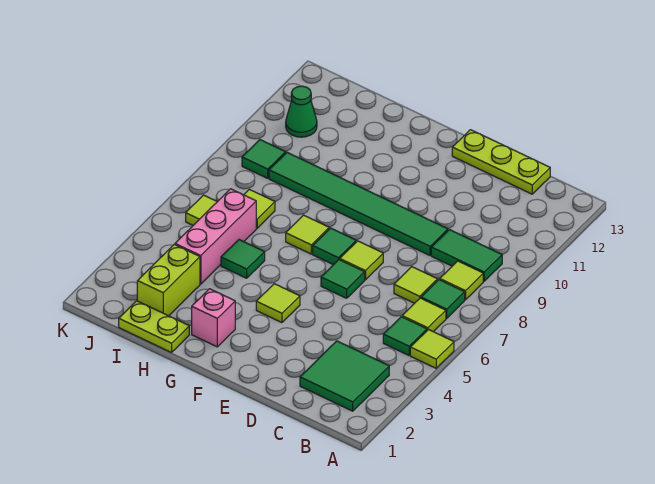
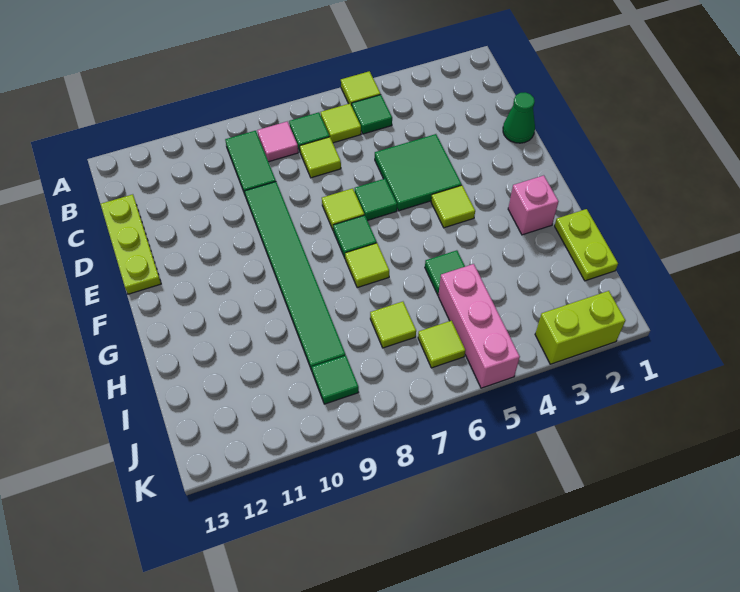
green tile B2:C3 level 1 -> green tile D4:E5 level 1
lime tile B8 level 1 -> pink tile B8 level 1
lime brick I2:I3 level 1 -> lime brick K2:K3 level 1
pink brick I4:I6 level 1 -> pink brick I5:K5 level 1
green cone J11 level 1 -> green cone D1 level 1

